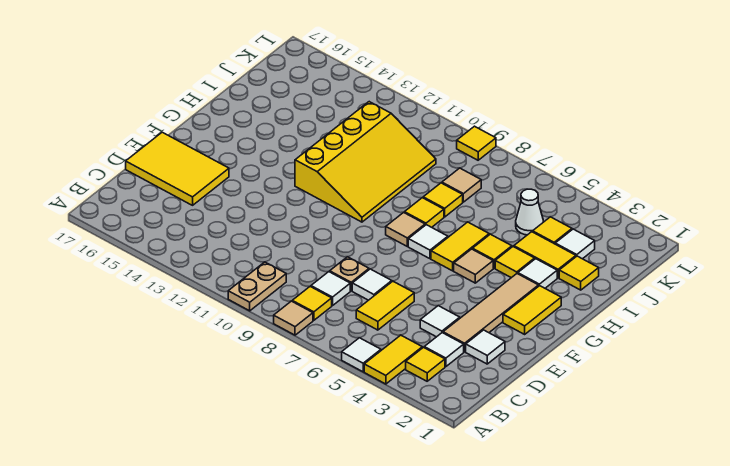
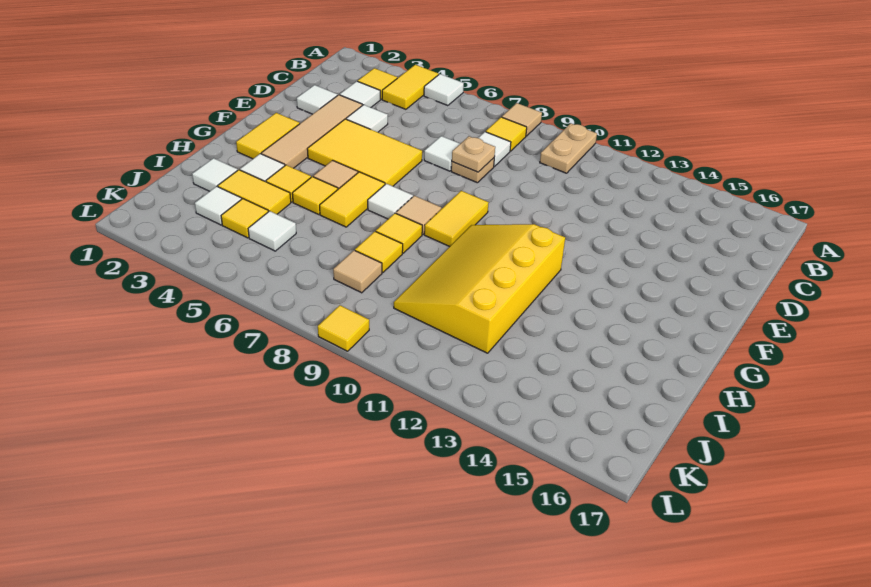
yellow tile C6:D6 level 1 -> yellow tile F9:G9 level 1
none -> tan plate D8 level 2
yellow tile D15:E17 level 1 -> yellow tile E4:F6 level 1
yellow tile I2 level 1 -> white tile I2 level 1
white cone J5 level 1 -> white tile J5 level 1

